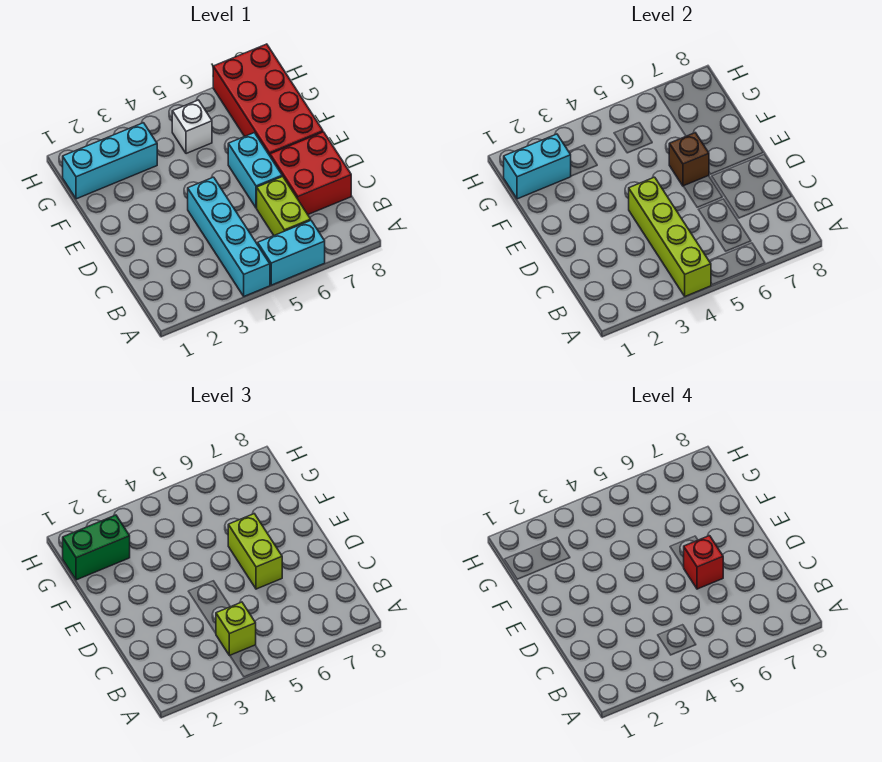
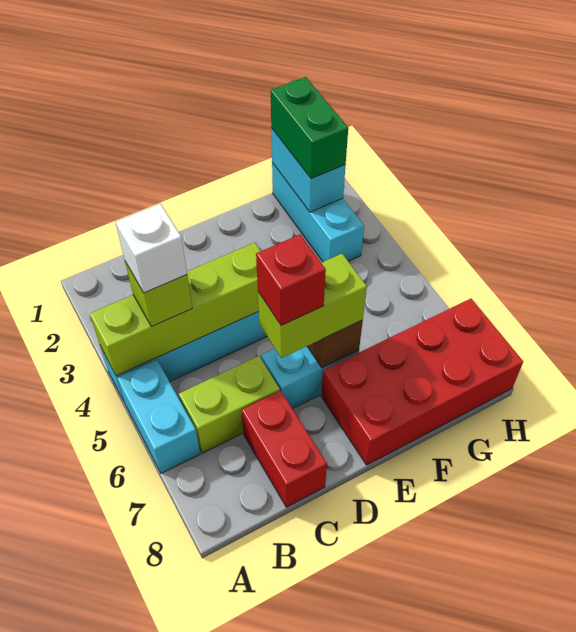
red brick C7:D8 level 1 -> red brick C7:C8 level 1
white brick G5 level 1 -> white brick B4 level 4

